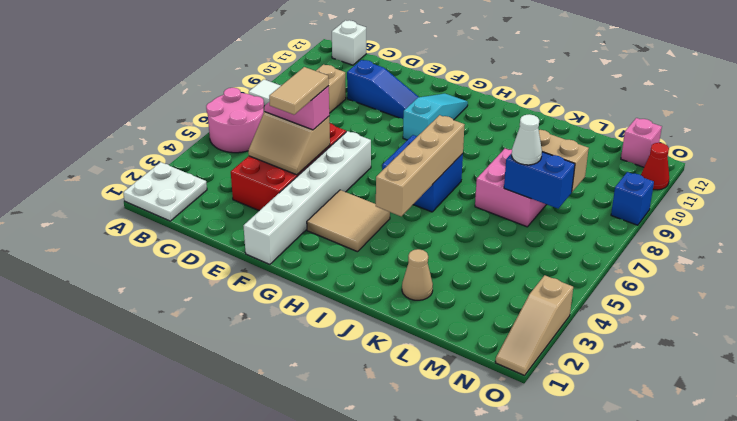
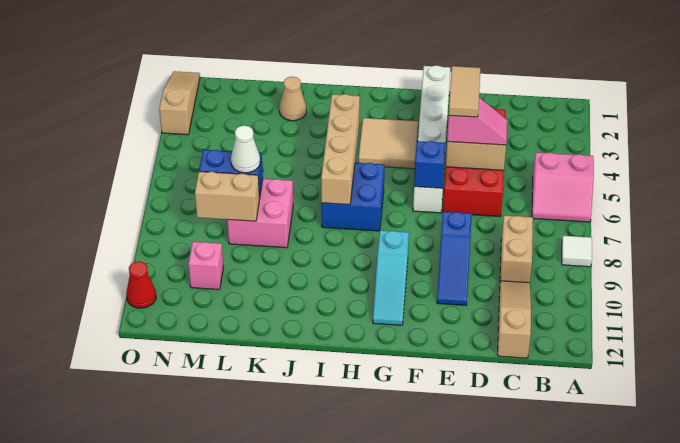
white plate A1:B2 level 1 -> none
pink round brick A5:B6 level 1 -> pink slope A5:B6 level 1 top 5
white brick B12 level 1 -> none
none -> tan slope C10:C12 level 1 top 12
blue slope D10:F10 level 1 top D -> blue slope E8:E10 level 1 top 8
pink brick N12 level 1 -> pink brick M10 level 1
blue brick O9 level 1 -> blue brick F6 level 2

